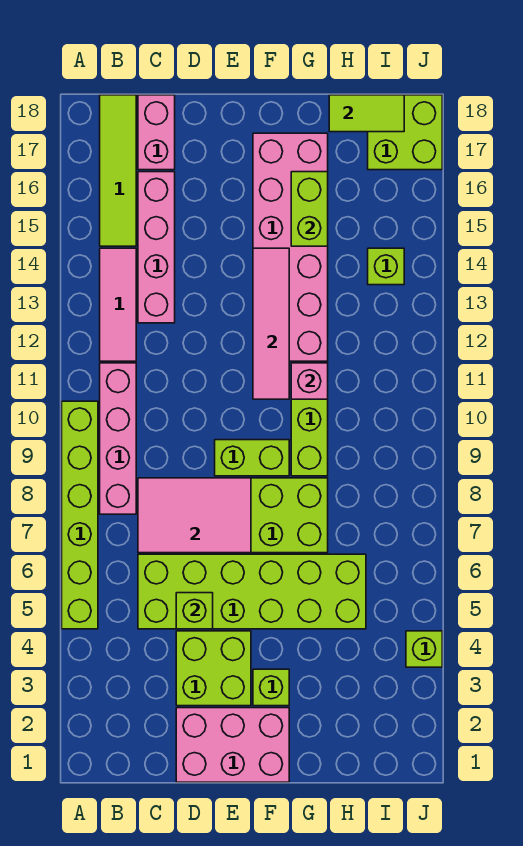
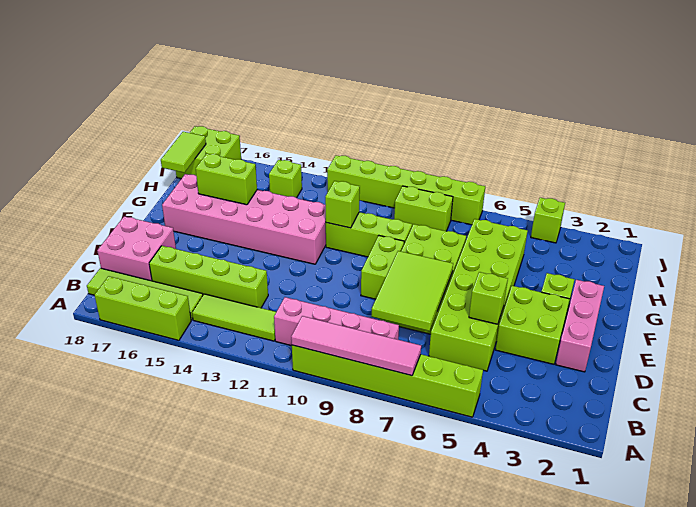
none -> lime brick A15:A17 level 1
pink tile B12:B14 level 1 -> lime tile B12:B14 level 1
pink tile C7:E8 level 2 -> lime tile C7:E8 level 2
pink brick C13:C16 level 1 -> lime brick C13:C16 level 1
pink brick C17:C18 level 1 -> pink brick C17:D18 level 1
pink brick D1:F2 level 1 -> pink brick D2:F2 level 1
pink tile F11:F14 level 2 -> pink tile A7:A10 level 2
pink brick G11 level 2 -> lime brick G11 level 2
none -> lime brick I8:I9 level 1
none -> lime brick J7:J12 level 1

